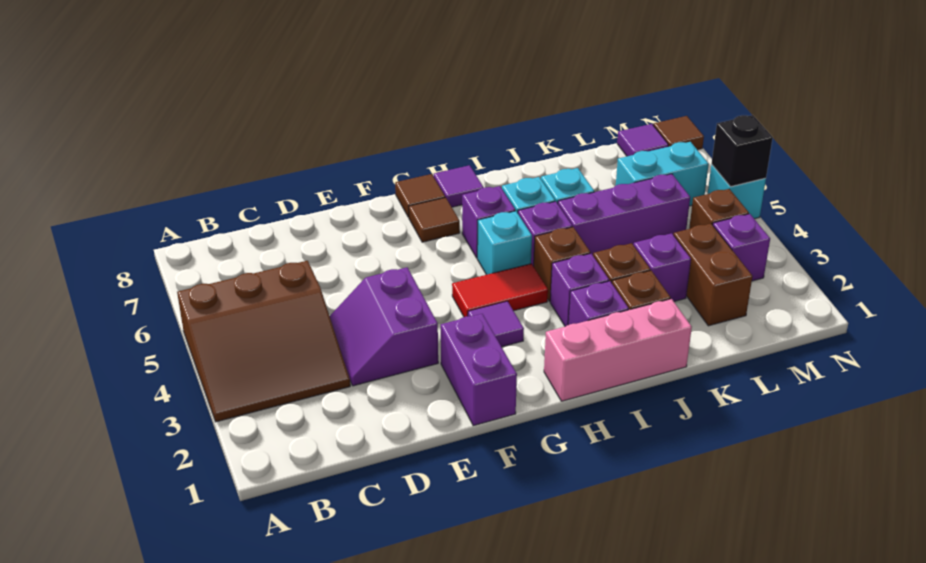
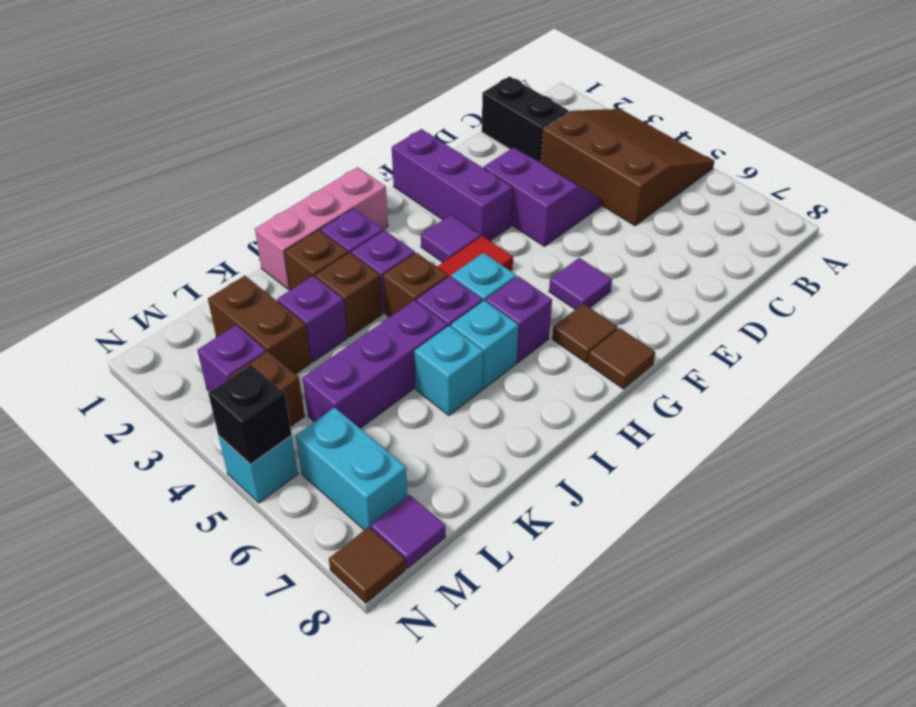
brown slope A3:C5 level 1 top 5 -> brown slope A3:C5 level 1 top C
none -> black brick C1:C2 level 1
purple brick F1:F2 level 1 -> purple brick F1:F3 level 1
purple tile H8 level 1 -> purple tile F6 level 1
cyan brick L6:M6 level 1 -> cyan brick M6:M7 level 1

